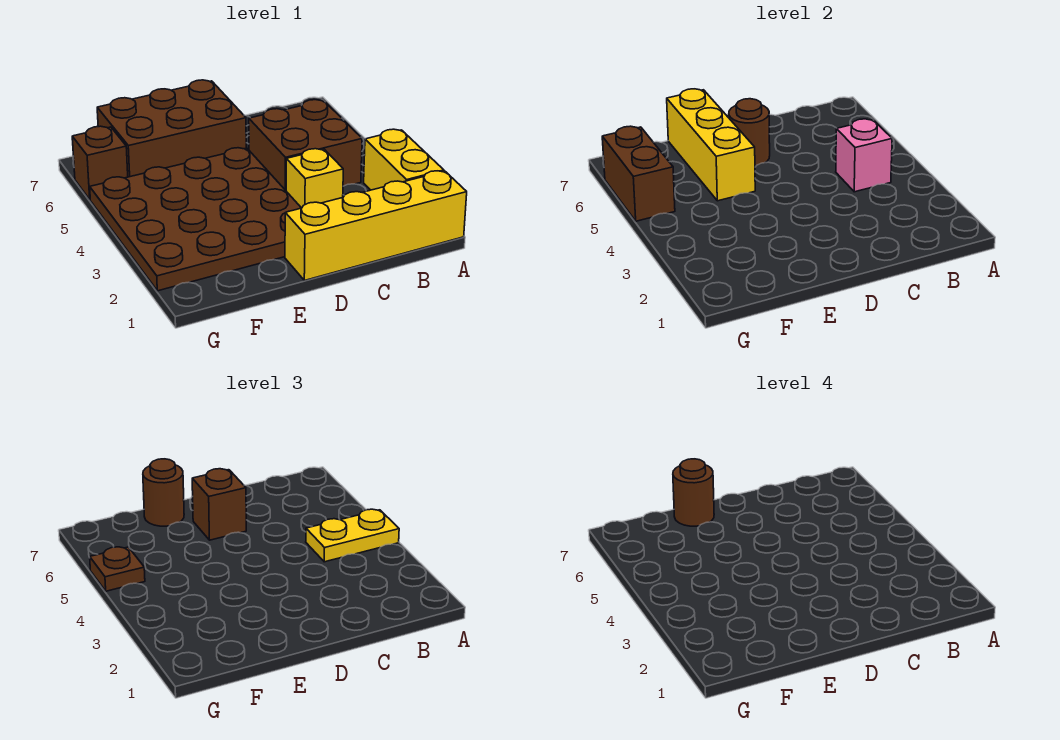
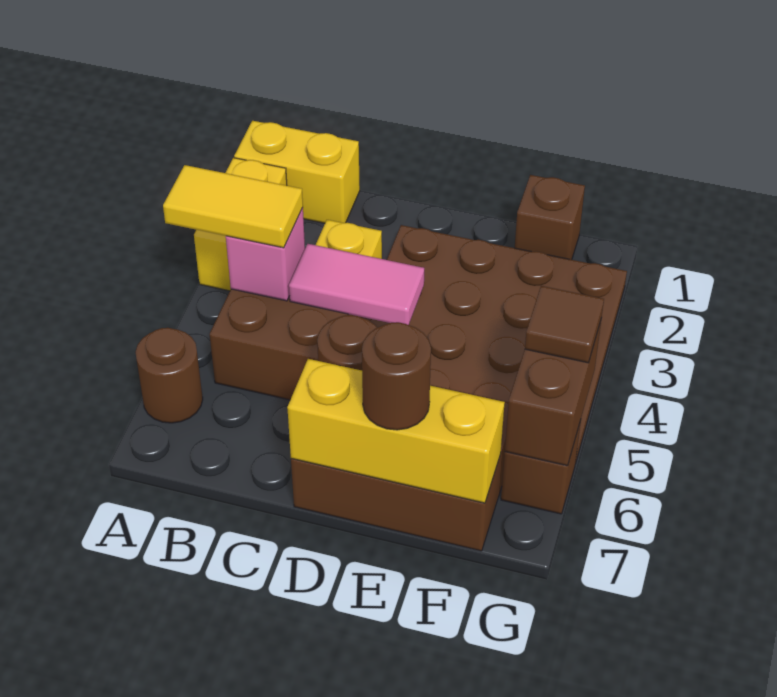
yellow brick A1:D1 level 1 -> yellow brick A1:B1 level 1
yellow plate A4:B4 level 3 -> yellow tile A4:B4 level 3
none -> pink tile C4:D4 level 2
brown brick D6 level 3 -> brown brick F1 level 1
yellow brick E5:E7 level 2 -> yellow brick D7:F7 level 2
brown round brick E7 level 4 -> brown round brick A6 level 1
brown plate G5 level 3 -> brown tile G5 level 3

